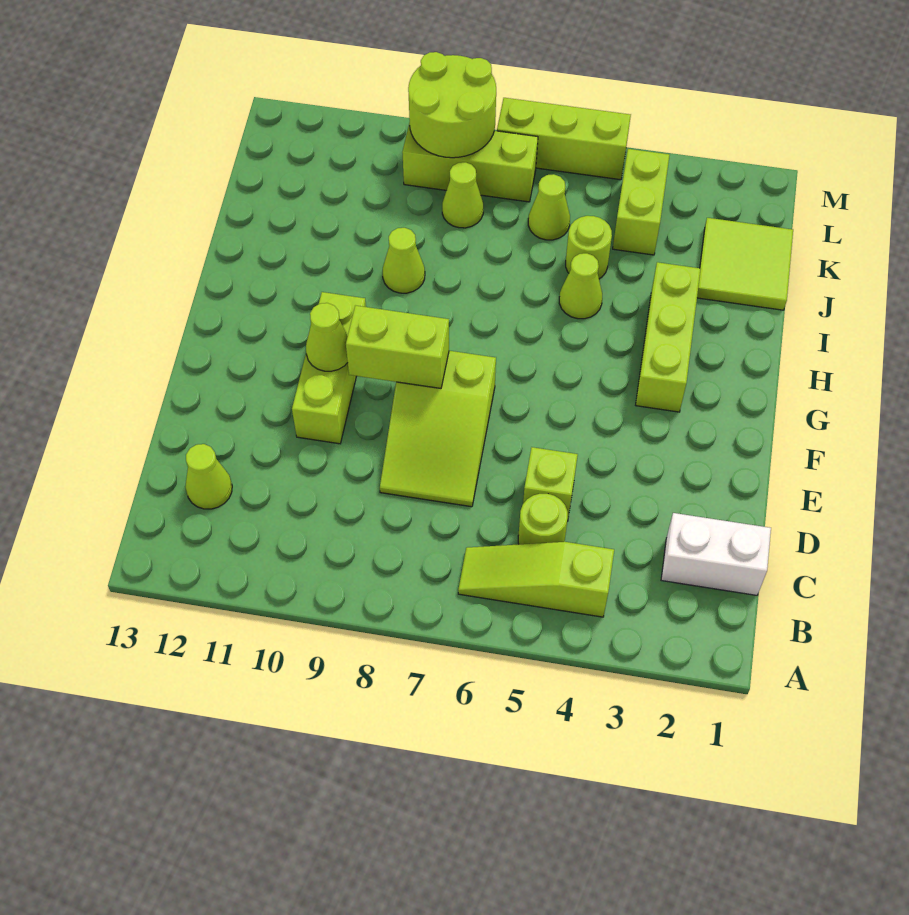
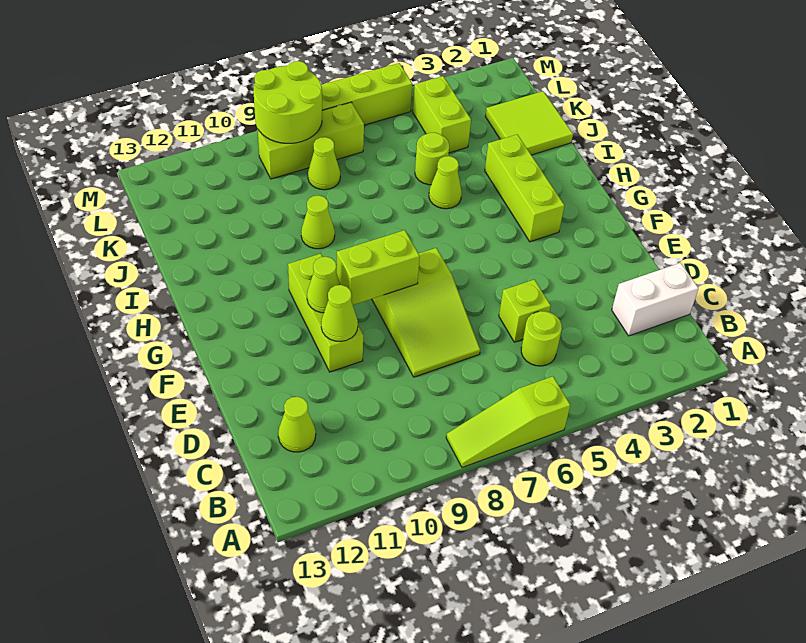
lime slope B4:B6 level 1 top 4 -> lime slope A6:A8 level 1 top 6
lime cone K6 level 1 -> lime cone E10 level 2

